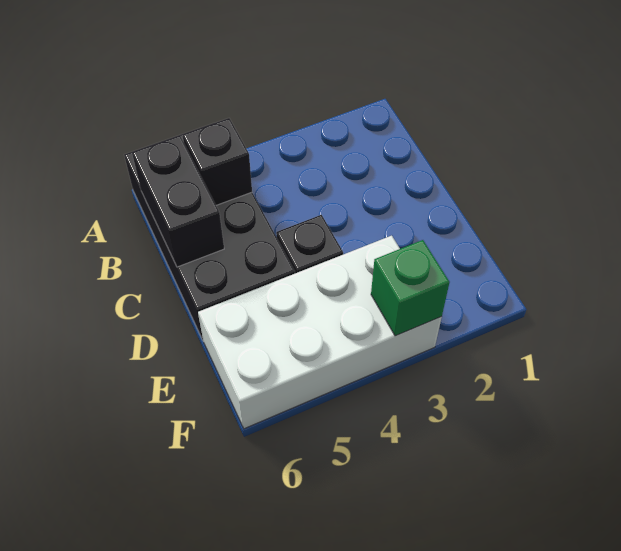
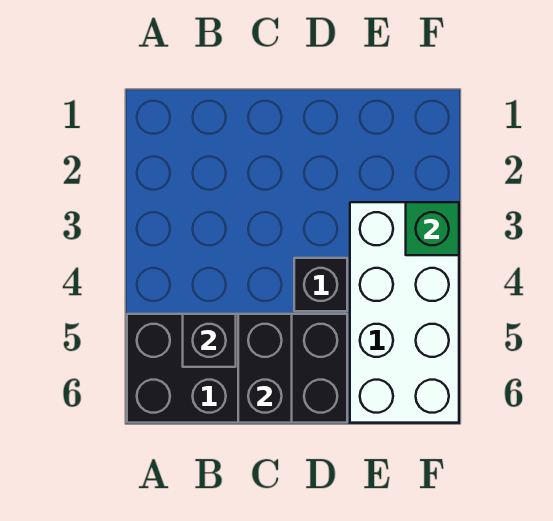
black brick B6:C6 level 2 -> black brick C5:C6 level 2

